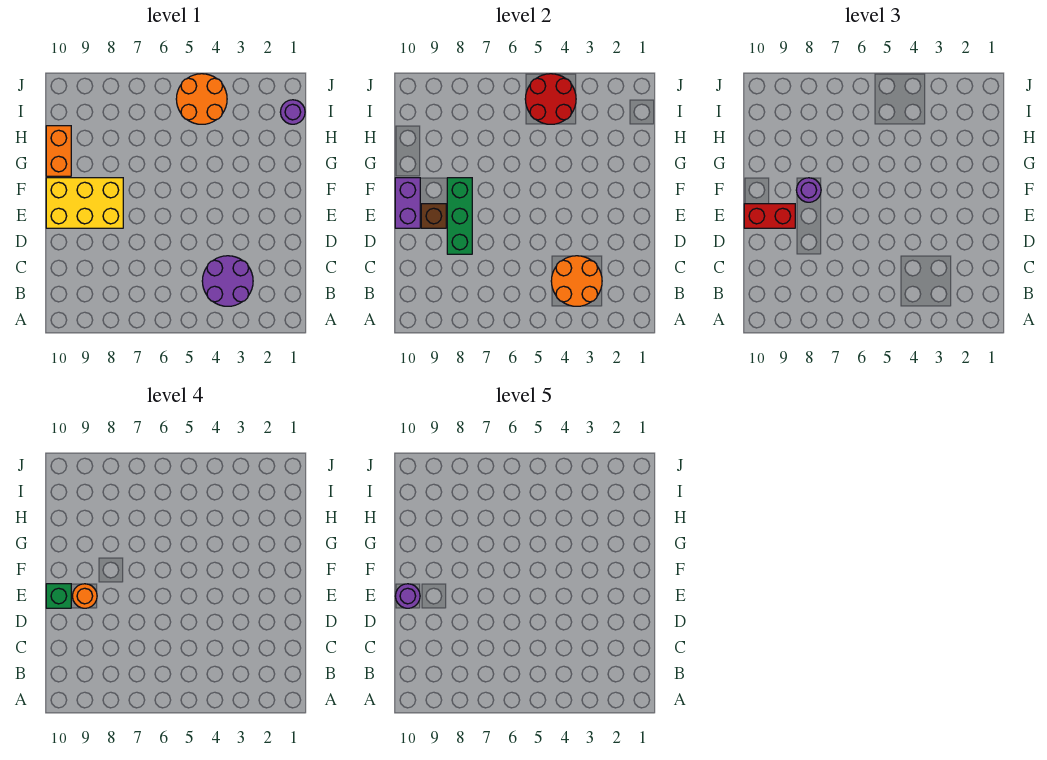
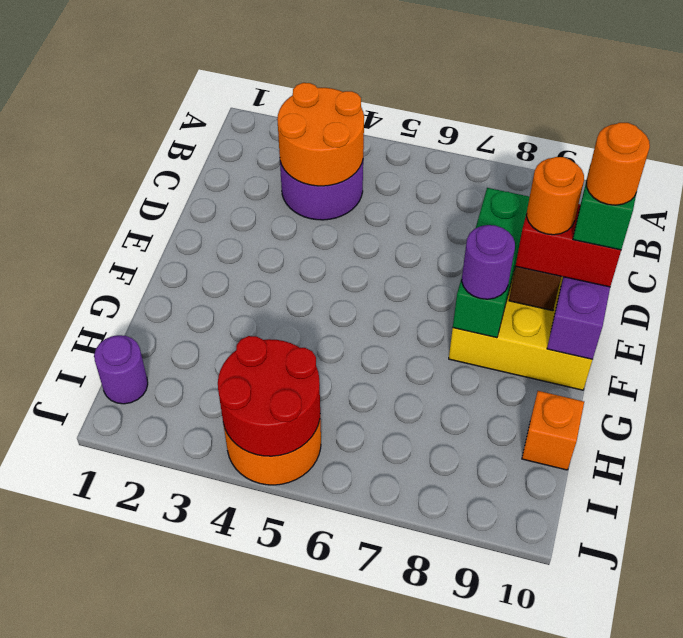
purple round brick E10 level 5 -> orange round brick E10 level 5
orange brick G10:H10 level 1 -> orange brick H10 level 1

